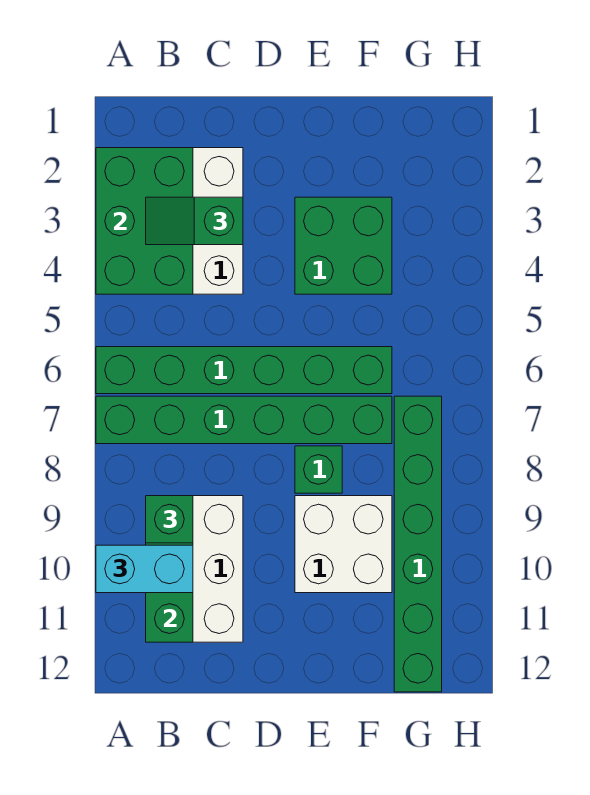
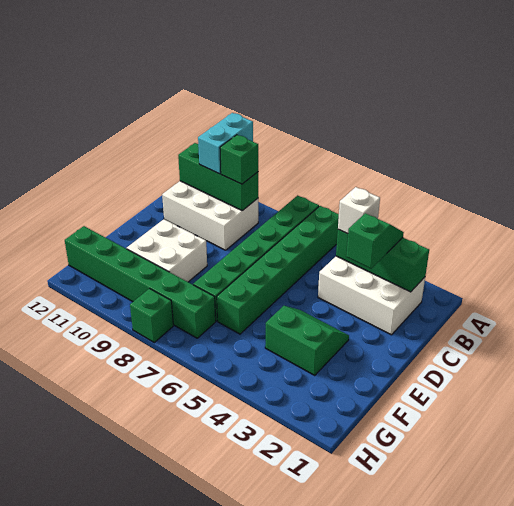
green brick A2:B4 level 2 -> green brick B2:B4 level 2
none -> white brick B4 level 3
green brick E3:F4 level 1 -> green slope E3:F4 level 1 top F
green brick E8 level 1 -> green brick H8 level 1

